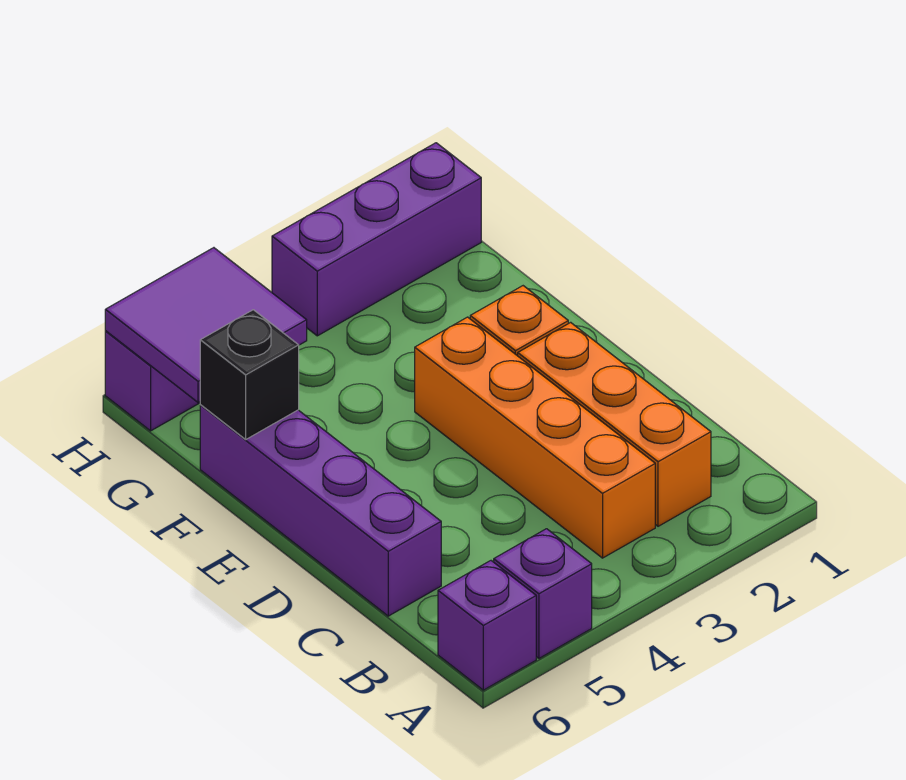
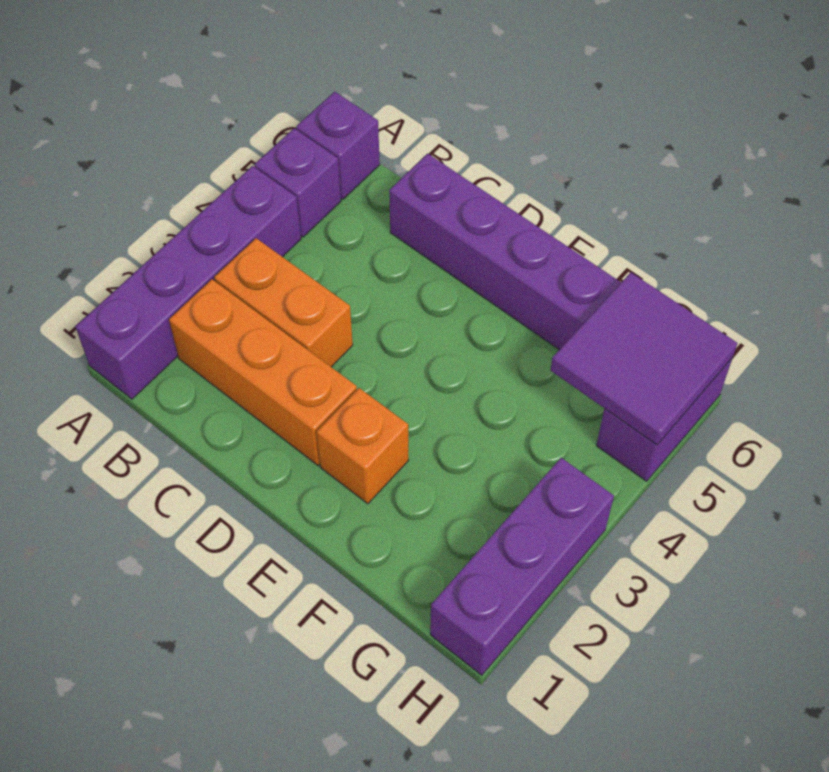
none -> purple brick A1:A4 level 1
orange brick B3:E3 level 1 -> orange brick B3:C3 level 1
black brick F6 level 2 -> none

